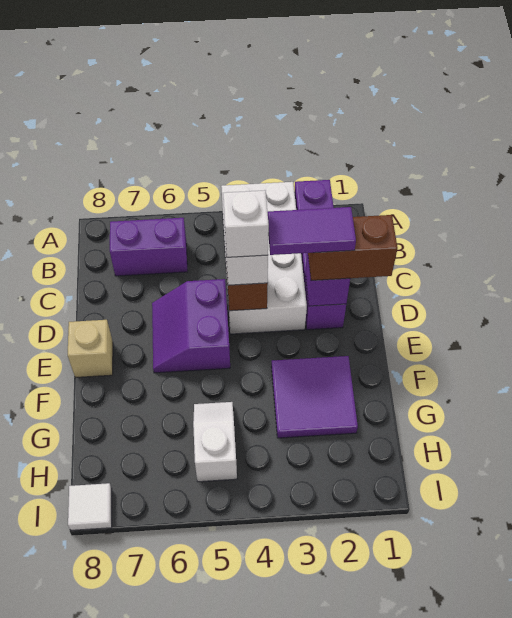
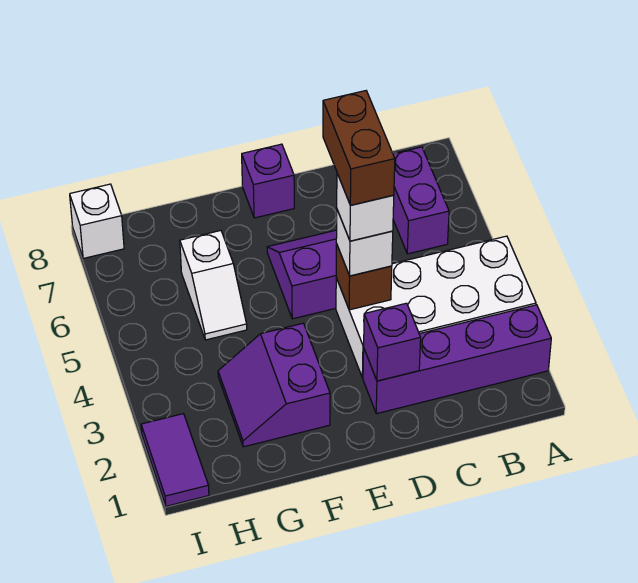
brown brick D1:D2 level 3 -> brown brick D4:D5 level 5
purple tile D2:D3 level 4 -> purple tile I1:I2 level 1
tan brick E8 level 1 -> purple brick E8 level 1
purple tile F2:G3 level 1 -> purple slope F2:G3 level 1 top F
white slope G5:H5 level 1 top H -> white slope G5:G6 level 1 top 6
white tile I8 level 1 -> white brick I8 level 1

